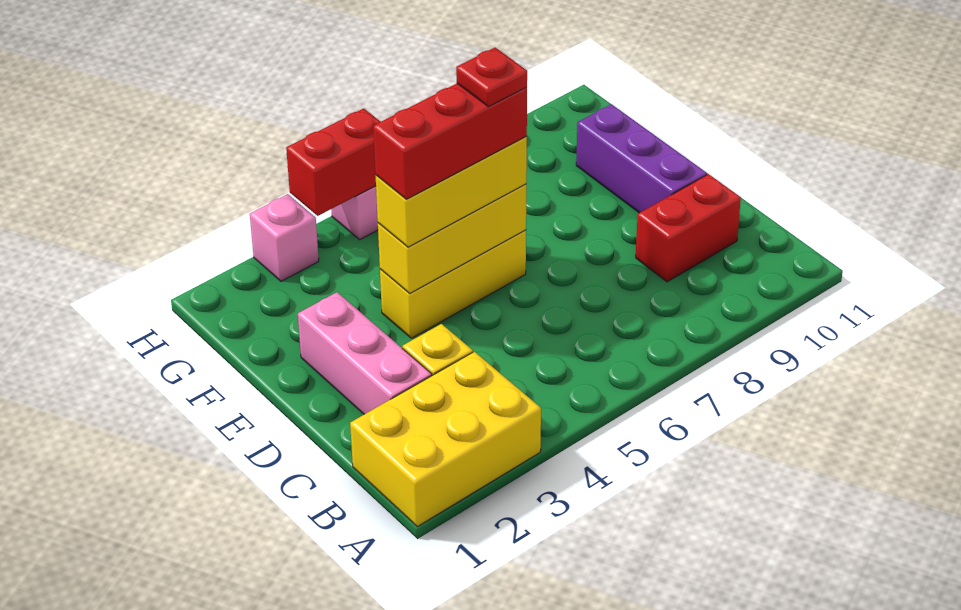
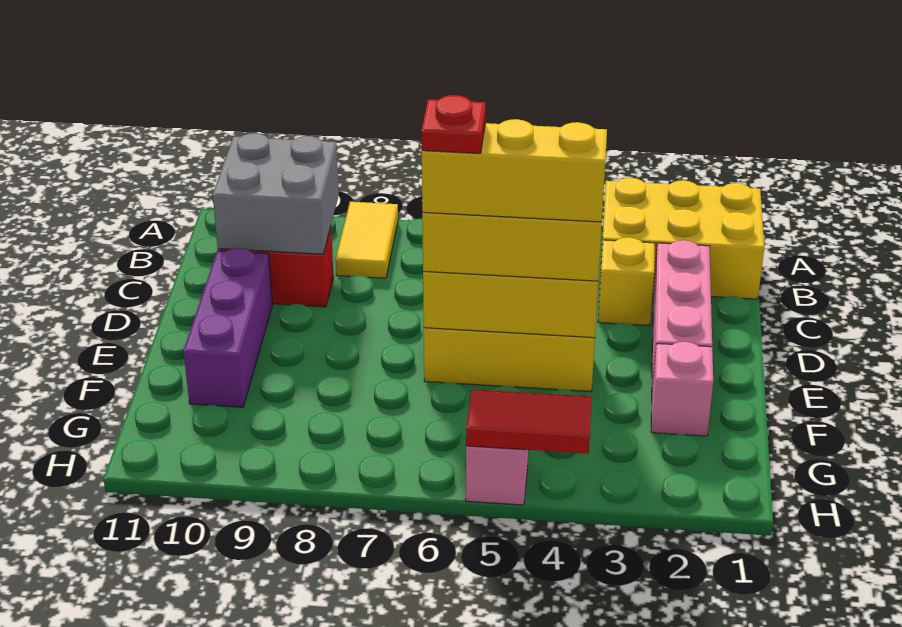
none -> yellow tile A8:B8 level 1
none -> grey brick B9:C10 level 2
red brick E4:E6 level 4 -> yellow brick E4:E6 level 4
pink brick H3 level 1 -> pink brick F2 level 1
red brick H4:H5 level 2 -> red tile H4:H5 level 2

